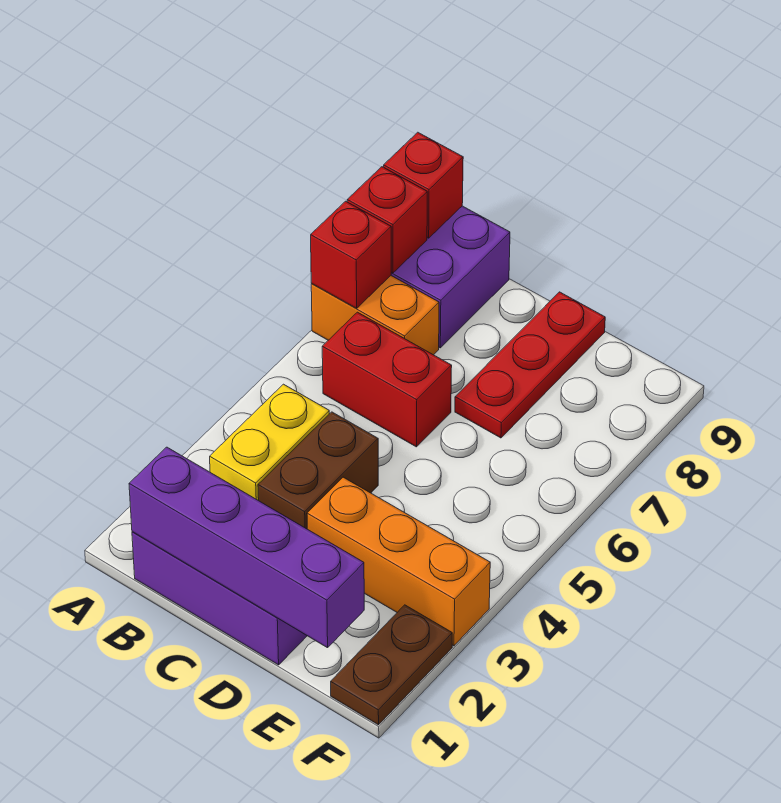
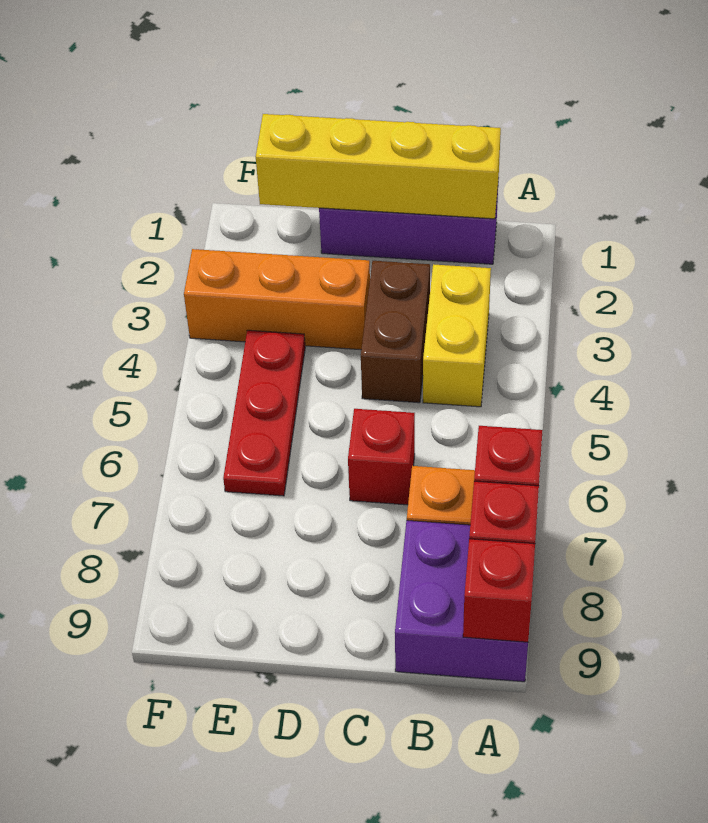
purple brick B1:E1 level 2 -> yellow brick B1:E1 level 2
red brick B6:C6 level 1 -> red brick C6 level 1
red plate D7:D9 level 1 -> red plate E4:E6 level 1
brown plate F1:F2 level 1 -> none

